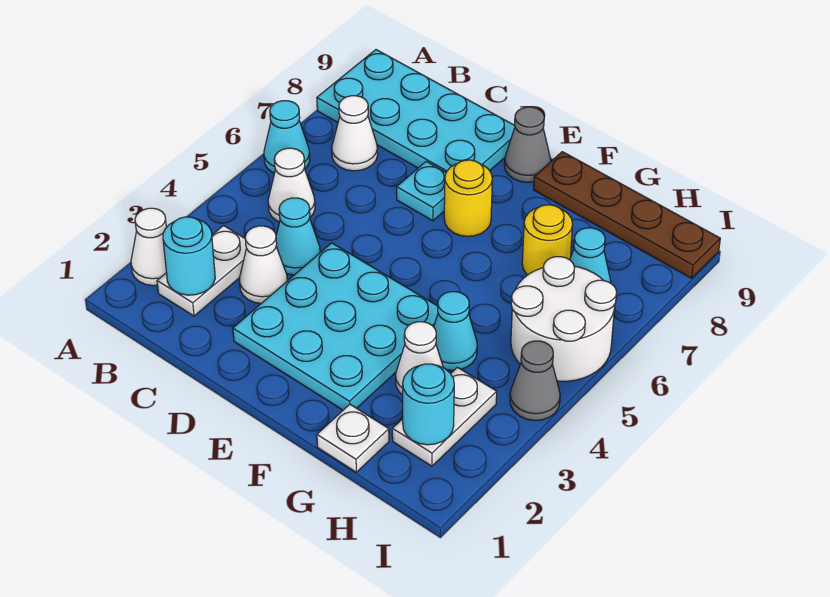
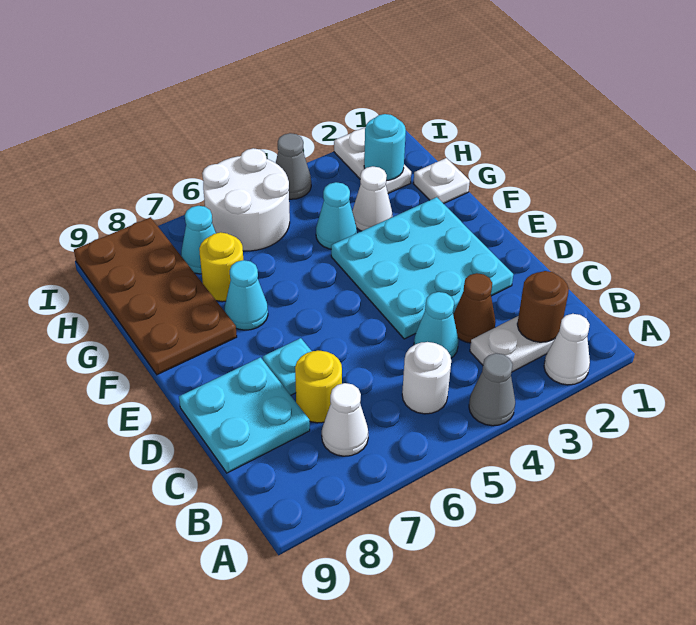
cyan cone A6 level 1 -> cyan cone F7 level 1
cyan plate A8:D9 level 1 -> cyan plate C8:D9 level 1
cyan round brick B2 level 2 -> brown round brick B2 level 2
white cone B5 level 1 -> white round brick B5 level 1
white cone C3 level 1 -> brown cone C3 level 1
yellow round brick E7 level 1 -> yellow round brick C7 level 1
grey cone E9 level 1 -> grey cone A4 level 1
brown plate F9:I9 level 1 -> brown plate F8:I9 level 1
white plate H2:H3 level 1 -> white plate H2:I2 level 1

